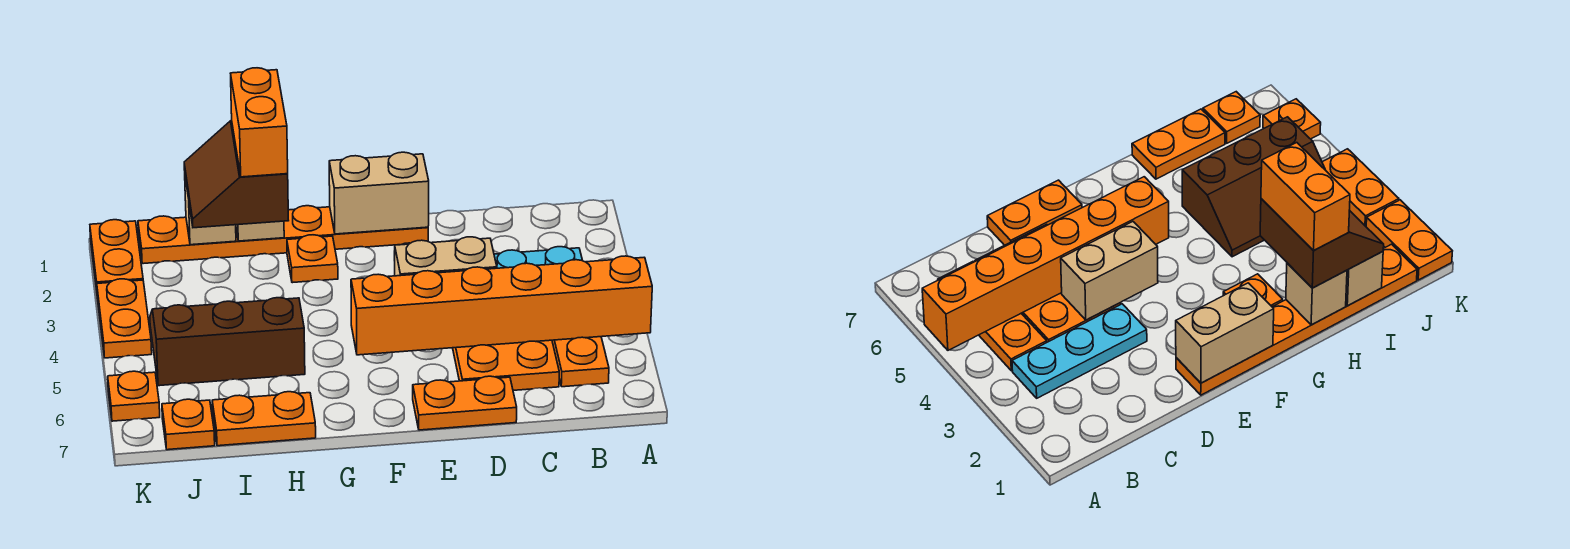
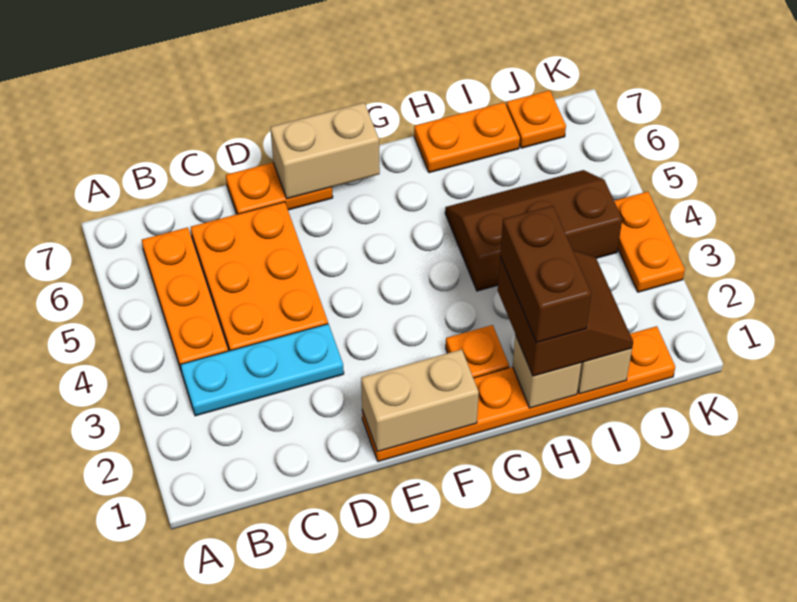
orange brick A5:F5 level 2 -> none
tan brick D4:E4 level 2 -> tan brick E7:F7 level 2
orange brick H1:H2 level 4 -> brown brick H1:H2 level 4
brown slope H4:J5 level 1 top 5 -> brown slope H4:J5 level 1 top 4
orange plate K1:K2 level 1 -> none
orange plate K6 level 1 -> none

